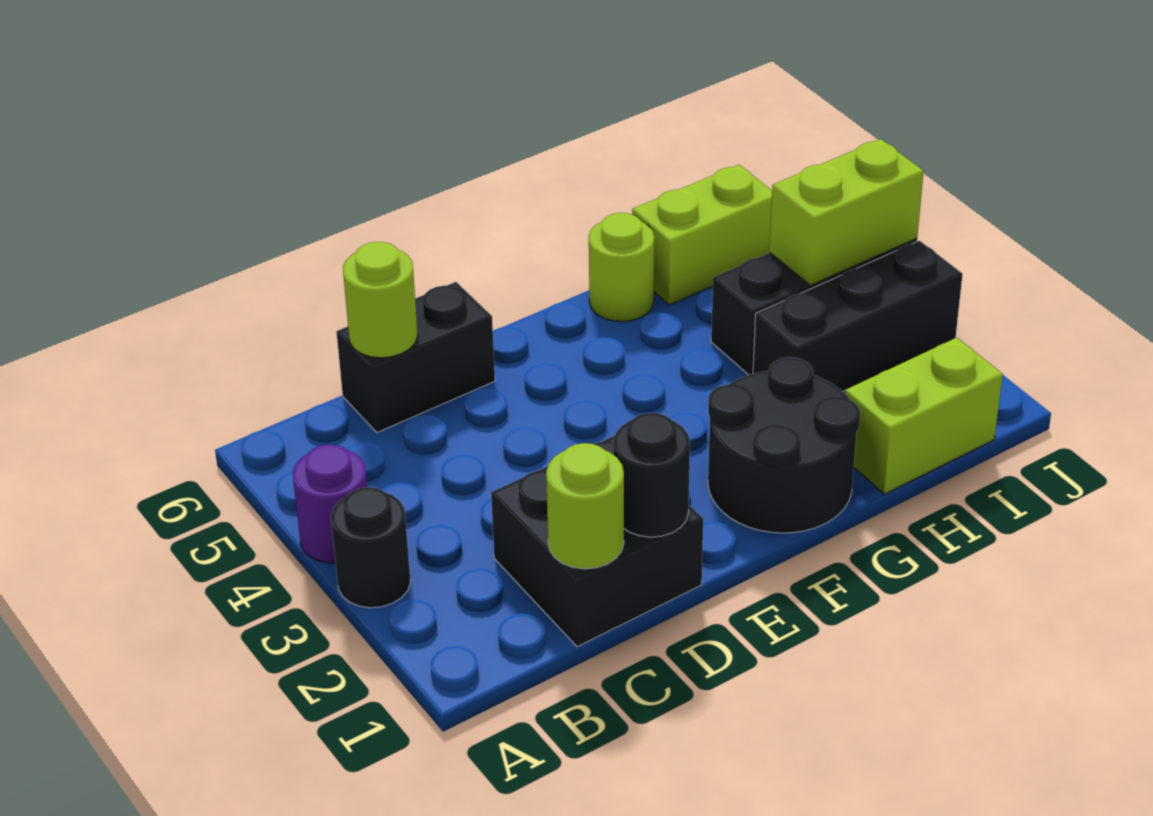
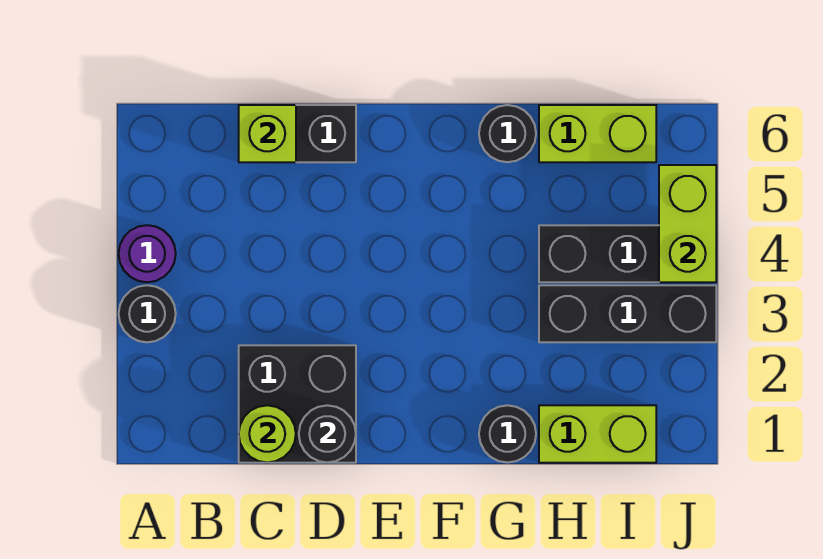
lime round brick C6 level 2 -> lime brick C6 level 2
black round brick F1:G2 level 1 -> black round brick G1 level 1
lime round brick G6 level 1 -> black round brick G6 level 1
lime brick I4:J4 level 2 -> lime brick J4:J5 level 2

